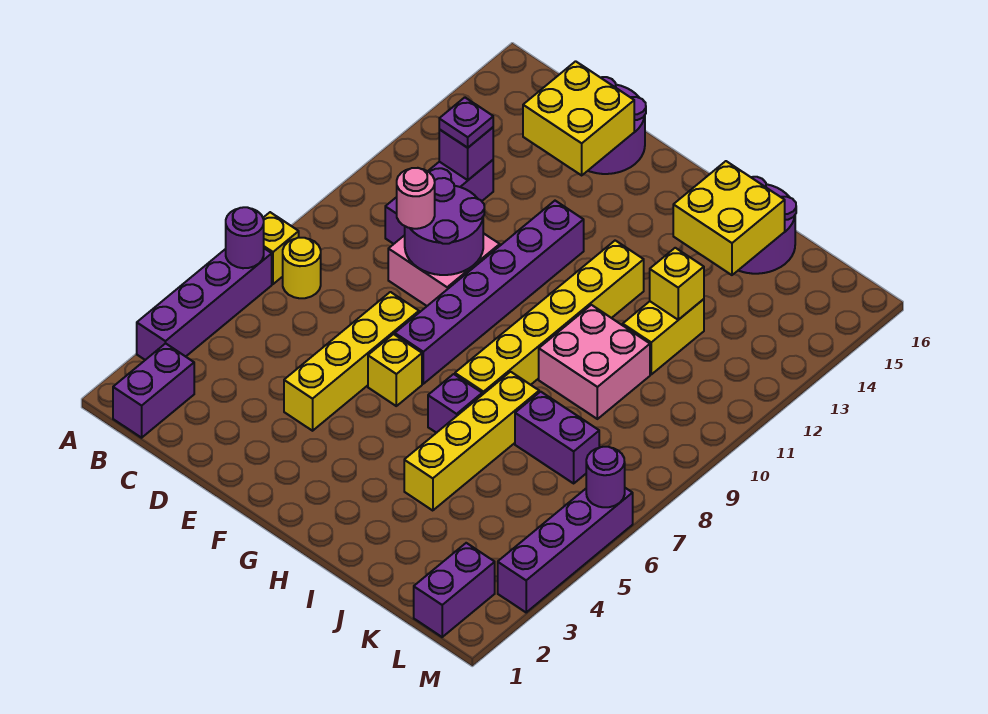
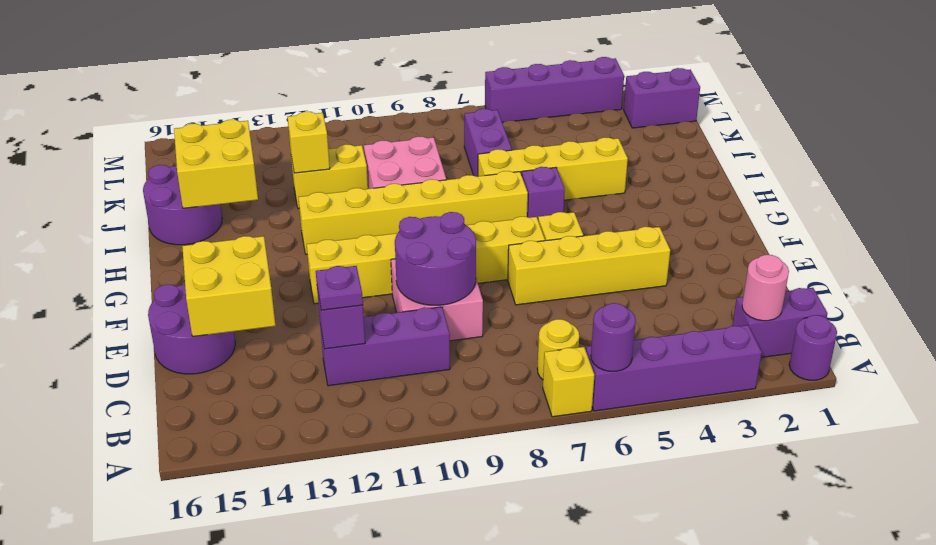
pink round brick D9 level 3 -> pink round brick B2 level 2
purple brick F7:F12 level 1 -> yellow brick F7:F12 level 1
purple round brick M6 level 2 -> purple round brick A1 level 1

